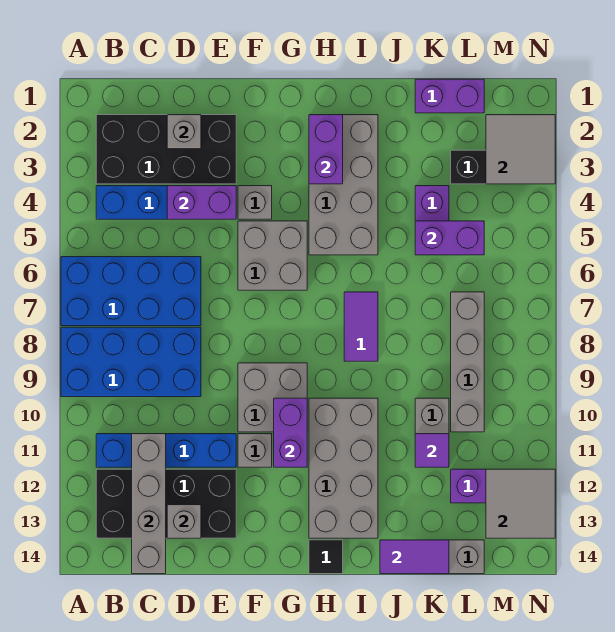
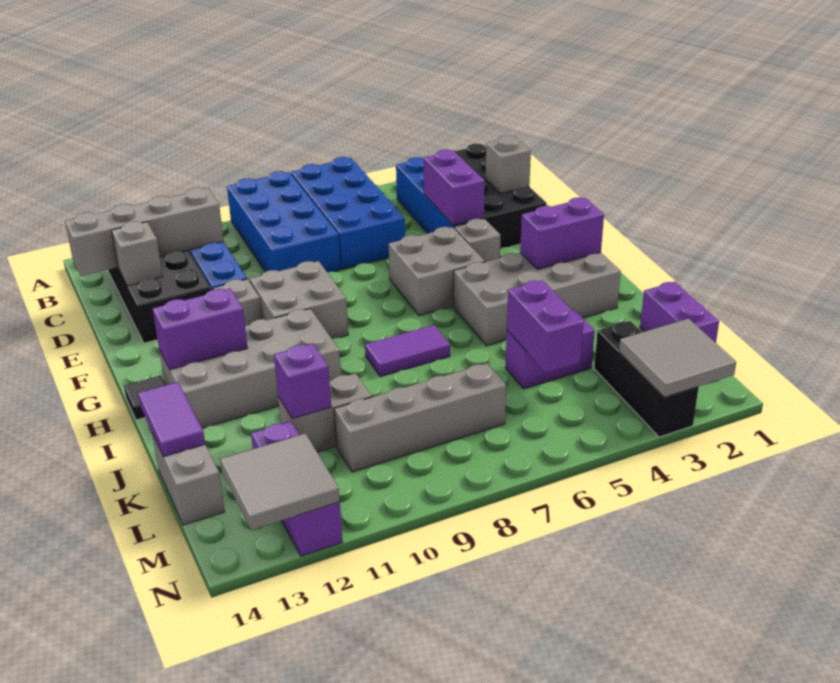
purple brick G10:G11 level 2 -> purple brick H12:H13 level 2
purple tile K11 level 2 -> purple brick K11 level 2

